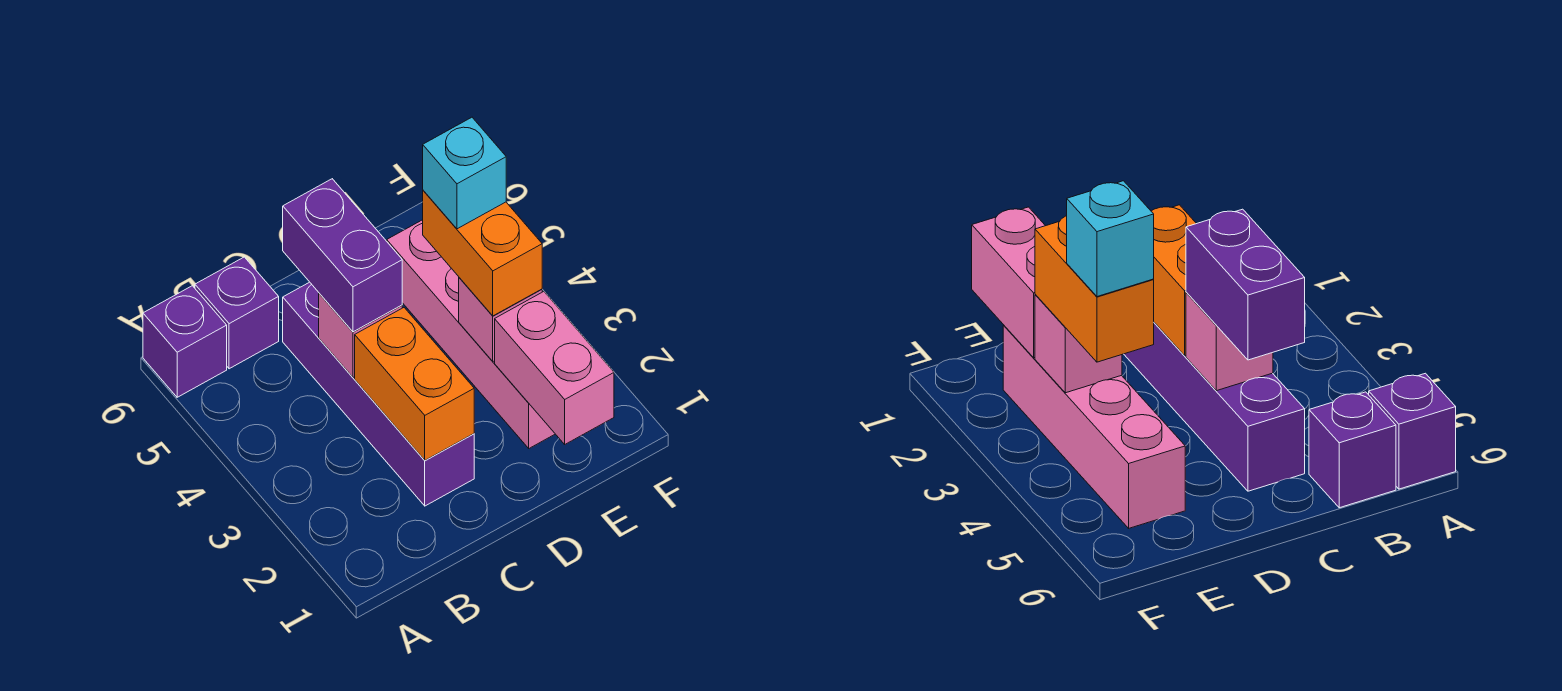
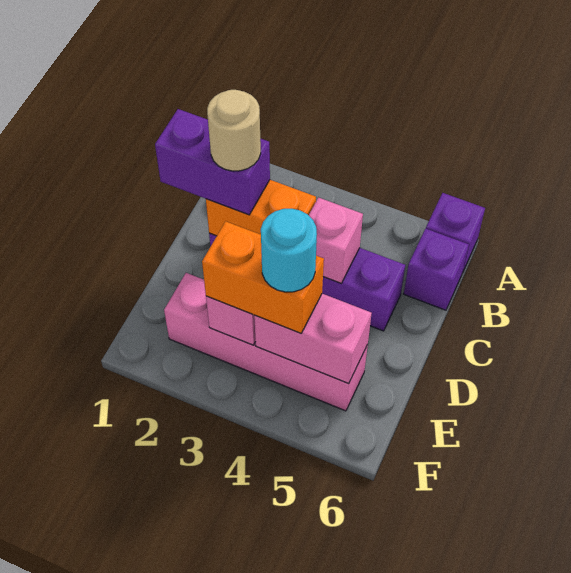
none -> tan round brick C2 level 4
purple brick C4:C5 level 3 -> purple brick C1:C2 level 3
pink brick E1:E2 level 2 -> pink brick E4:E5 level 2
cyan brick E4 level 4 -> cyan round brick E4 level 4

